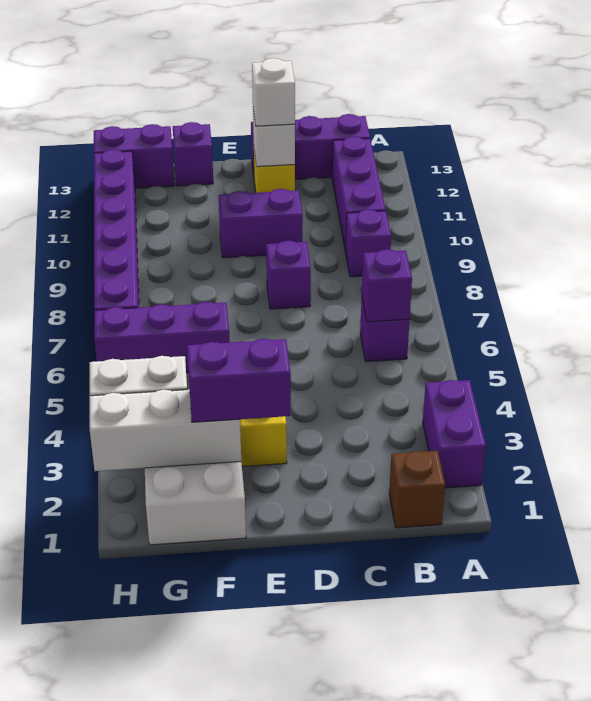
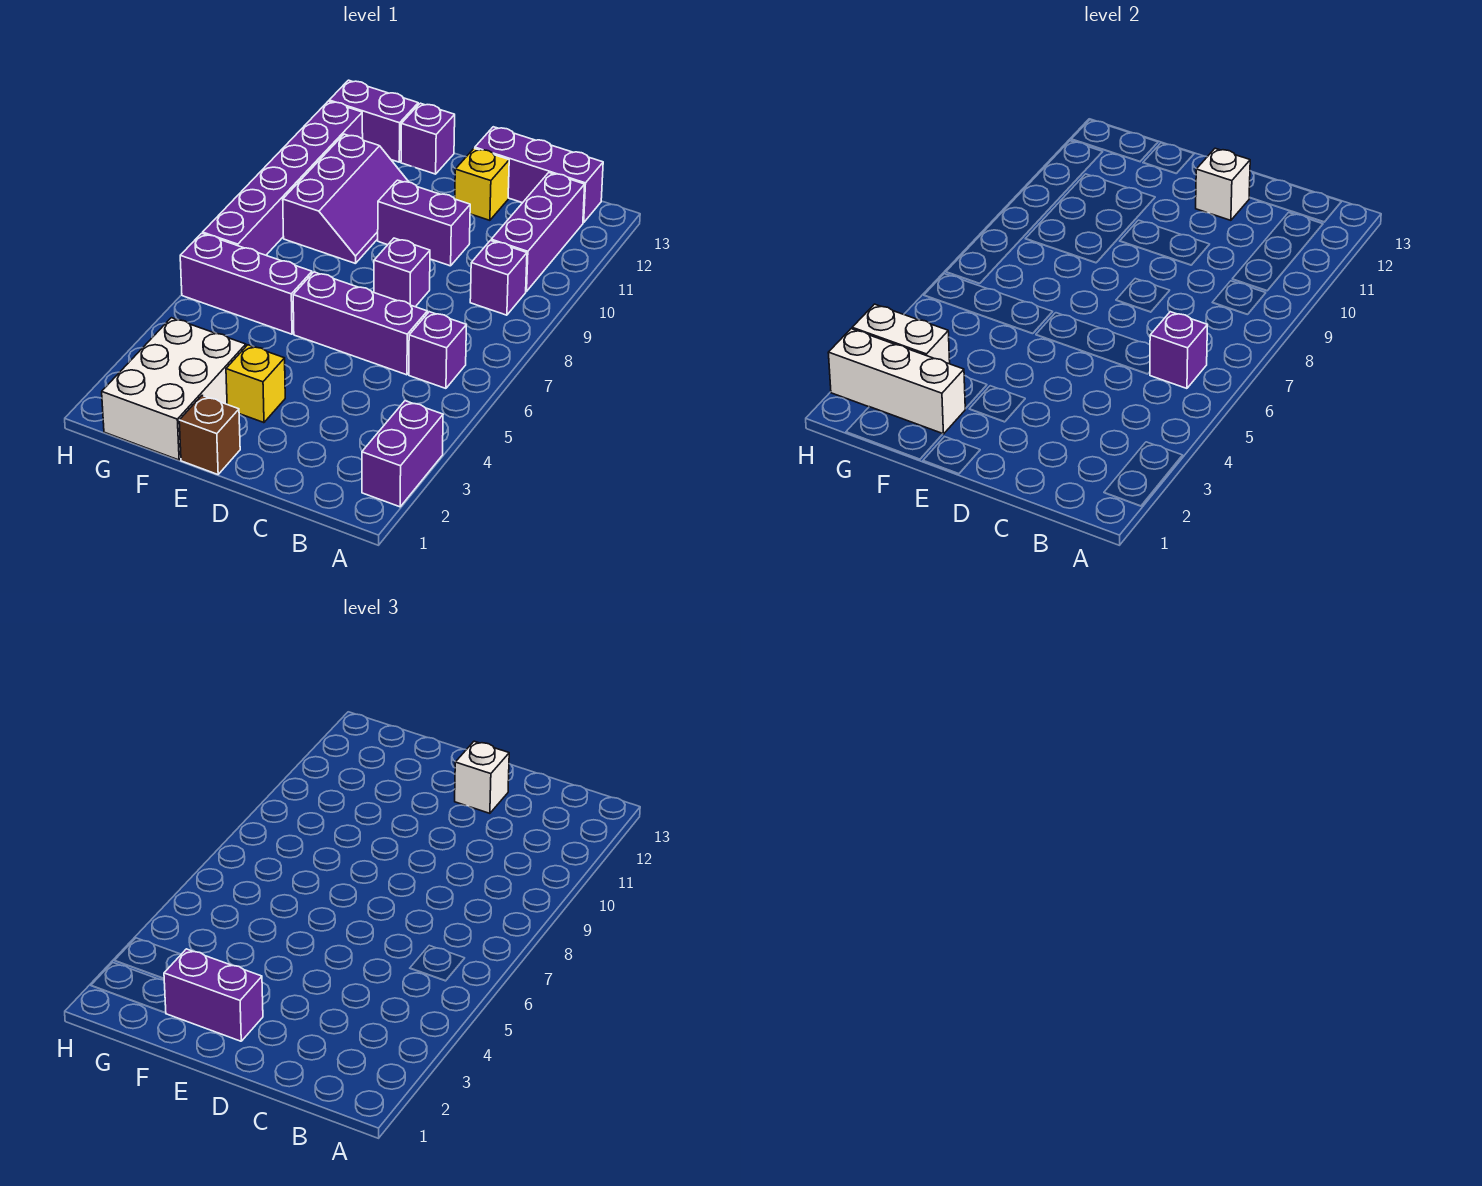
brown brick B1 level 1 -> brown brick E1 level 1
none -> purple brick C6:E6 level 1
none -> purple slope F9:G11 level 1 top G

